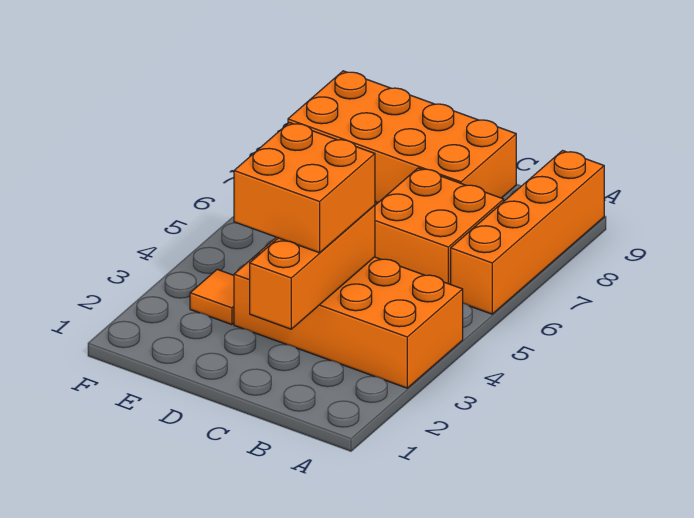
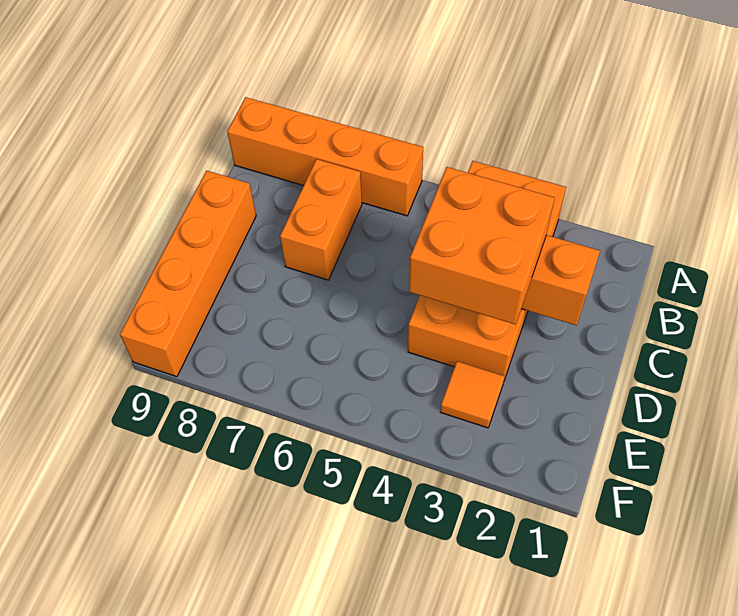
orange brick B6:C7 level 1 -> orange brick B7:C7 level 1
orange brick C8:F9 level 1 -> orange brick C9:F9 level 1

